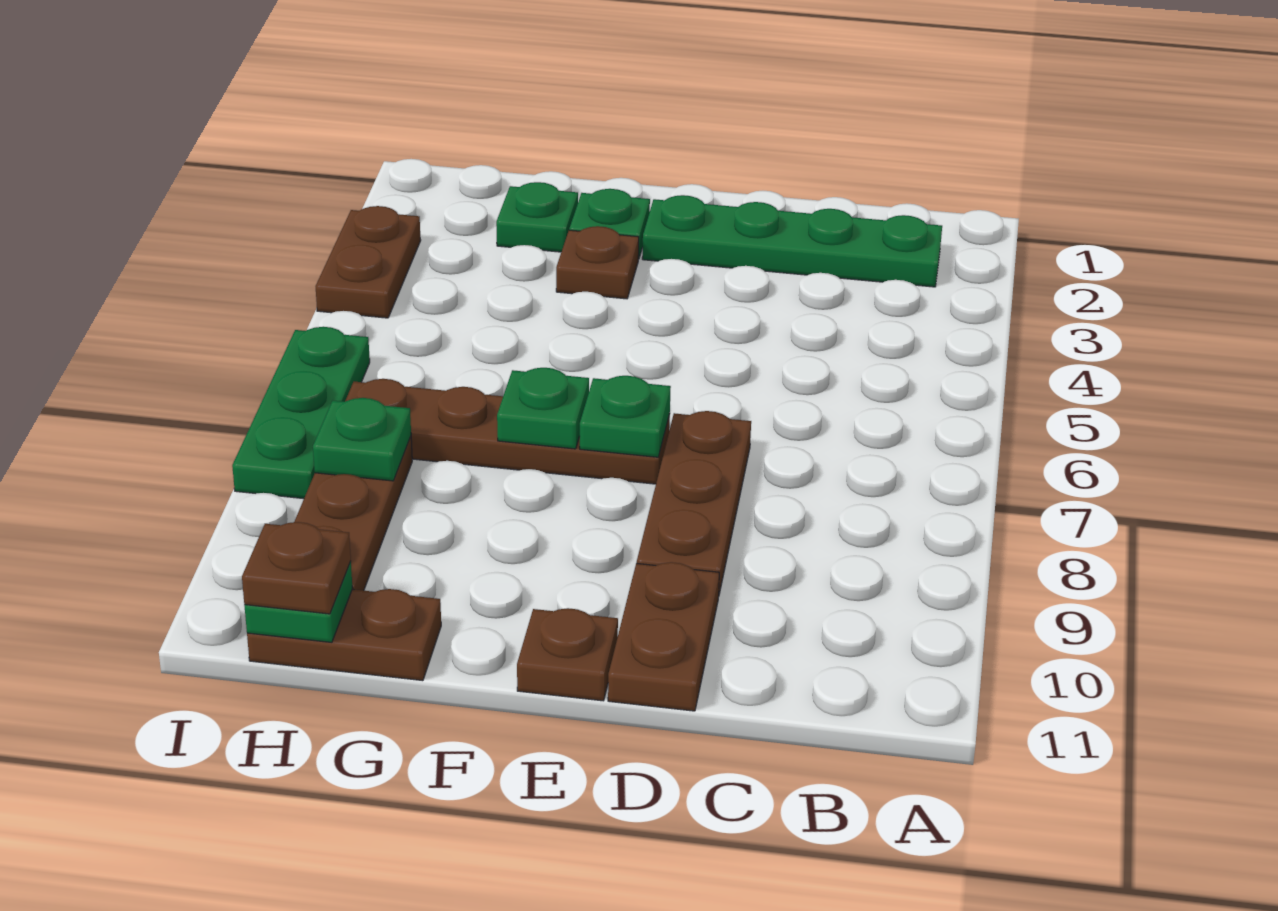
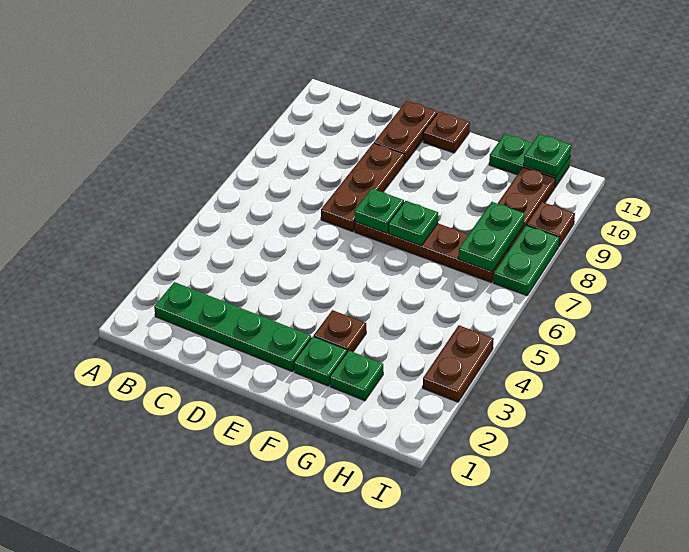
brown plate G11:H11 level 1 -> green plate G11:H11 level 1
green plate H8 level 2 -> green plate H7:H8 level 2
brown plate H11 level 3 -> brown plate I9 level 1
green plate I6:I8 level 1 -> green plate I7:I8 level 1

